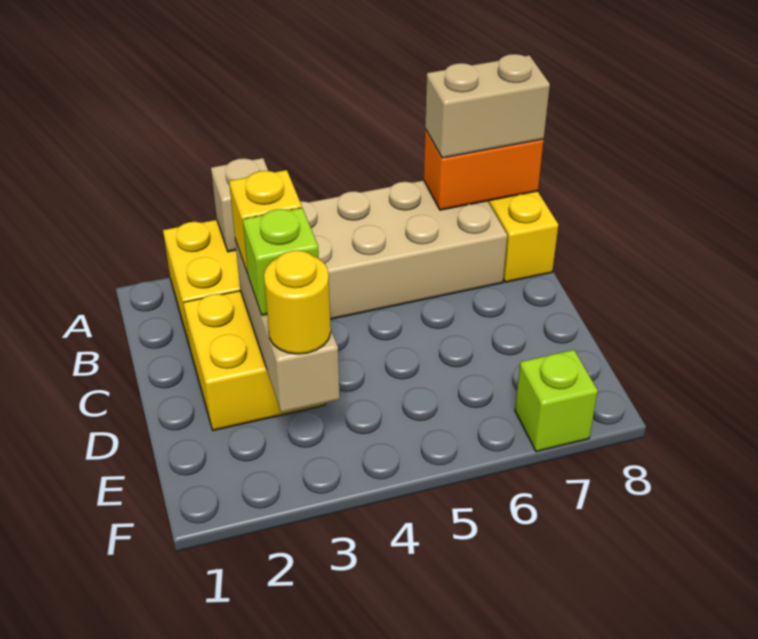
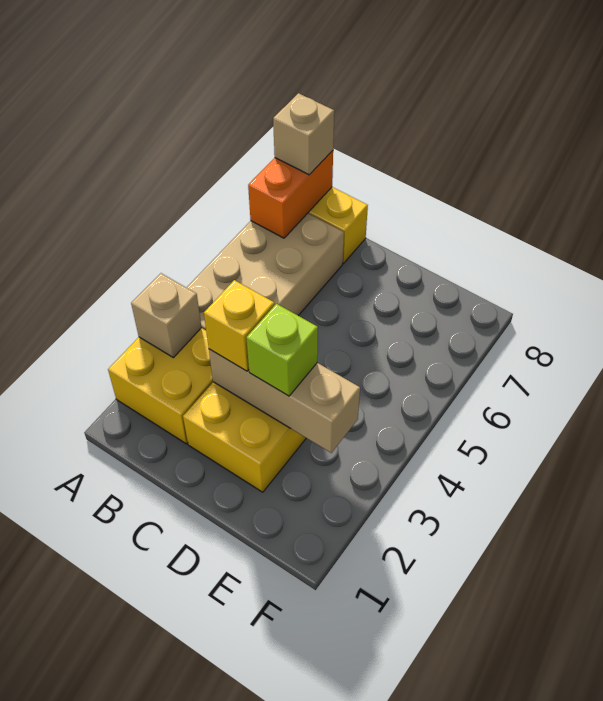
tan brick A7:A8 level 3 -> tan brick A8 level 3
yellow round brick E3 level 3 -> none
lime brick F7 level 1 -> none

